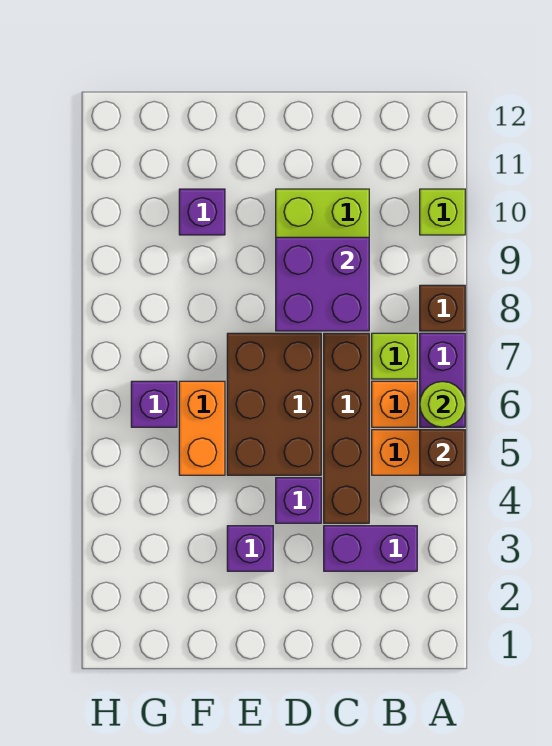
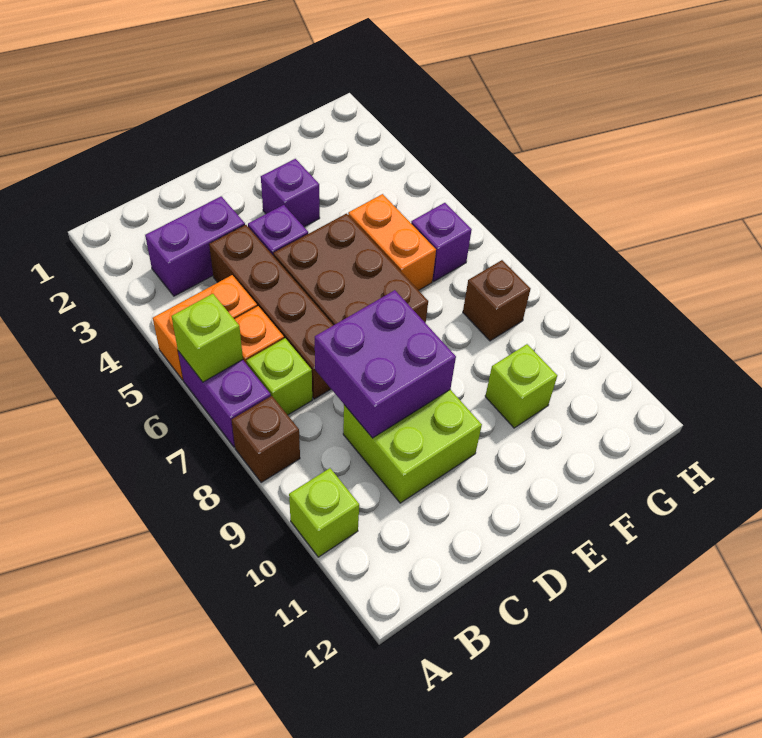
brown brick A5 level 2 -> brown brick G8 level 1
lime round brick A6 level 2 -> lime brick A6 level 2
purple brick F10 level 1 -> lime brick F10 level 1

